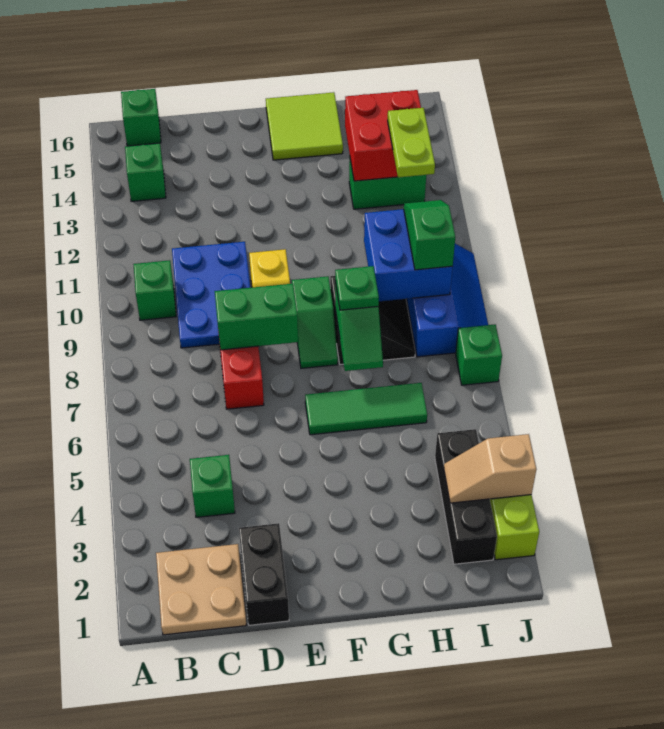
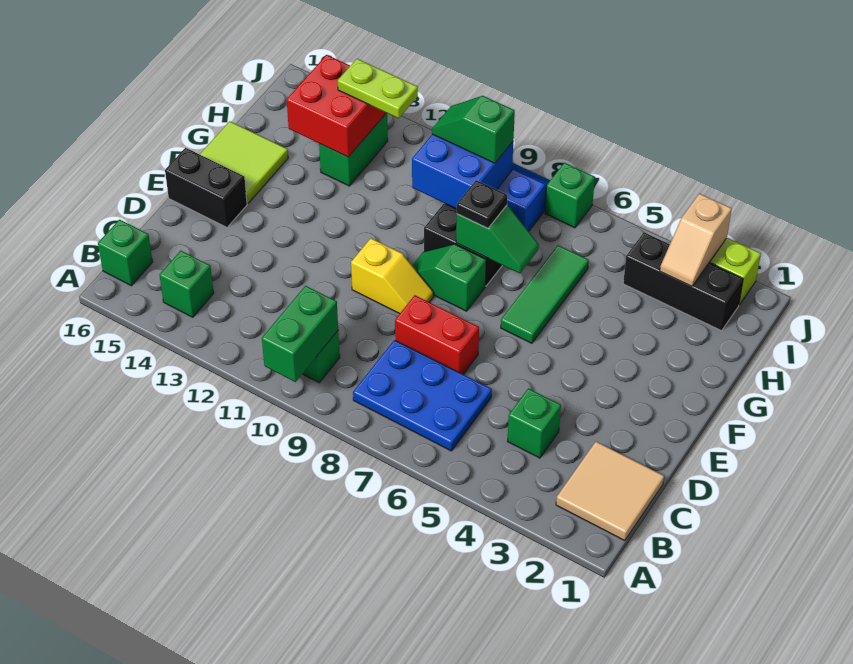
tan plate B1:C2 level 1 -> tan tile B1:C2 level 1
blue plate C9:D11 level 1 -> blue plate B6:C8 level 1
black brick D1:D2 level 1 -> black brick E15:E16 level 1
green brick D8:E8 level 2 -> green brick A10:B10 level 2
green slope F8:F9 level 1 top 9 -> green slope F8:F9 level 1 top 8
green plate G8 level 3 -> black plate G8 level 3

